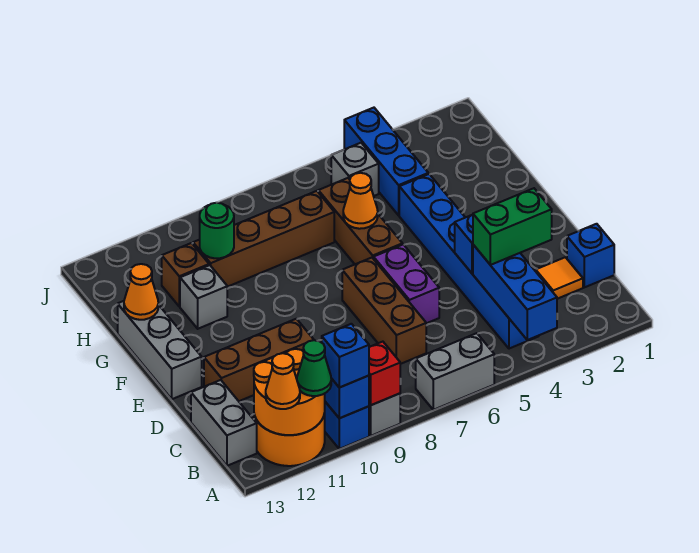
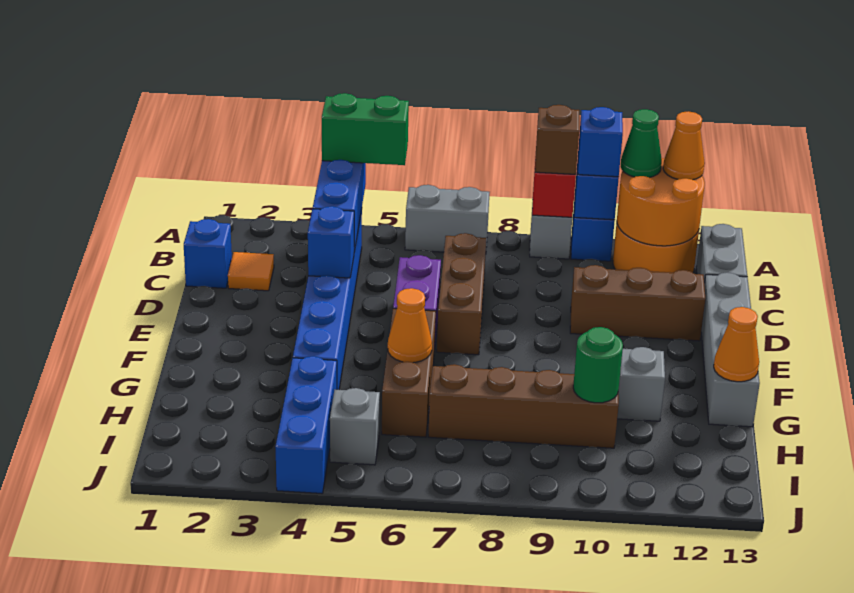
green brick C3:C4 level 3 -> green brick A4:A5 level 3
grey brick E13:G13 level 1 -> grey brick D13:G13 level 1
brown brick H11 level 1 -> brown brick A9 level 3

